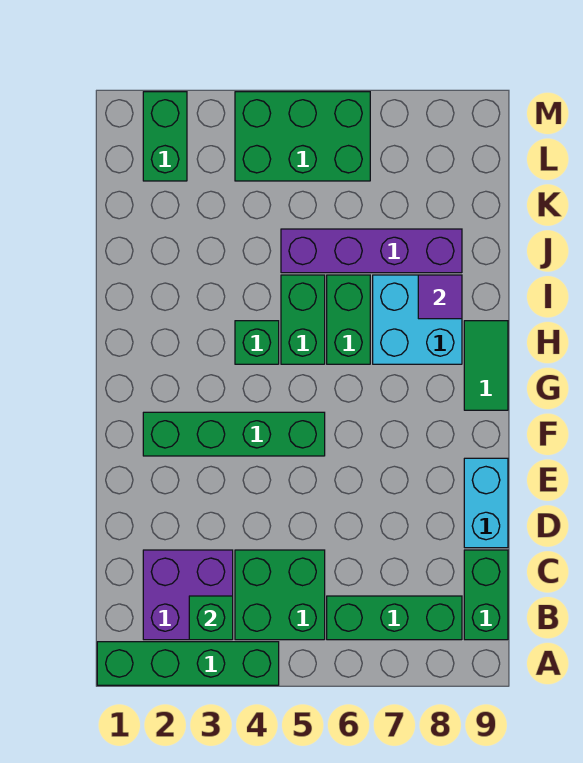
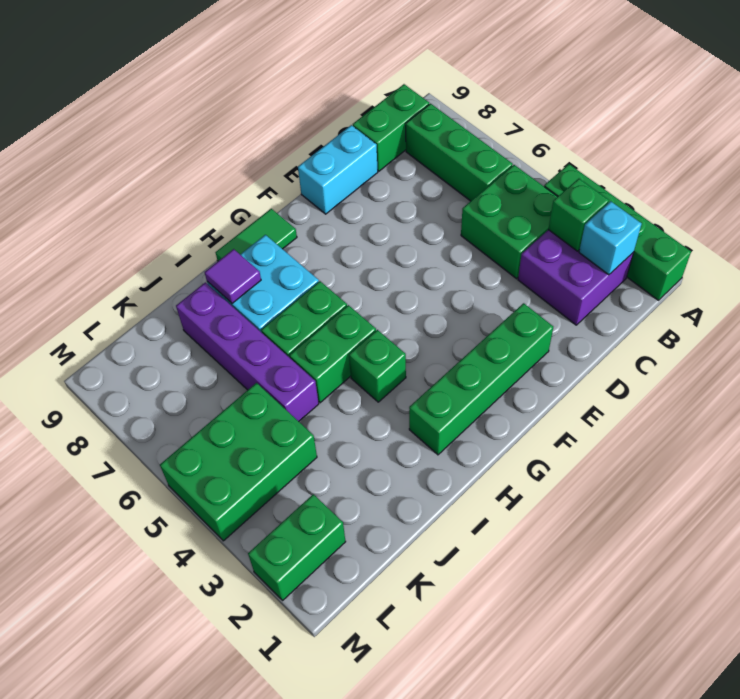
none -> cyan brick B2 level 2
green brick F2:F5 level 1 -> green brick E2:H2 level 1
green brick L4:M6 level 1 -> green brick K4:M5 level 1

